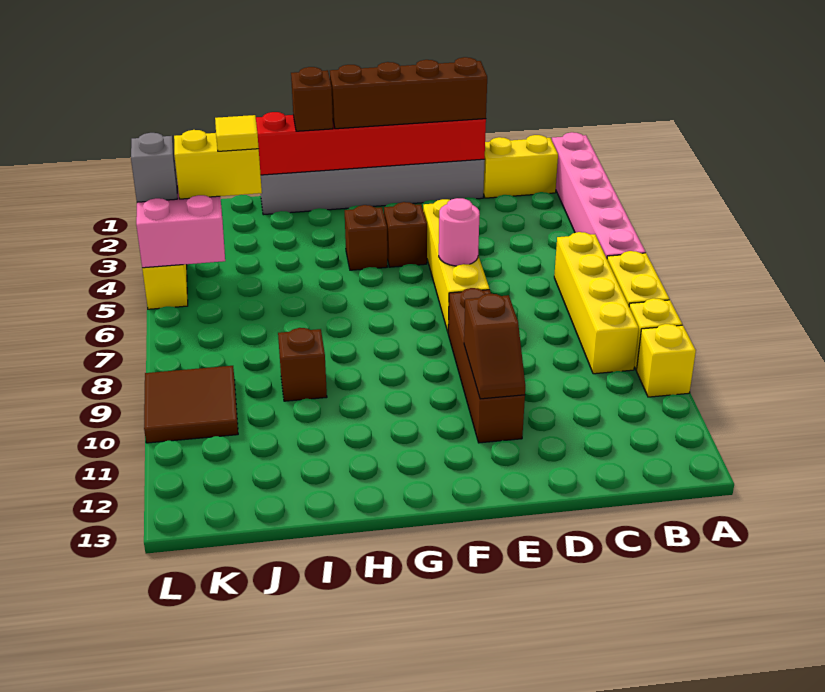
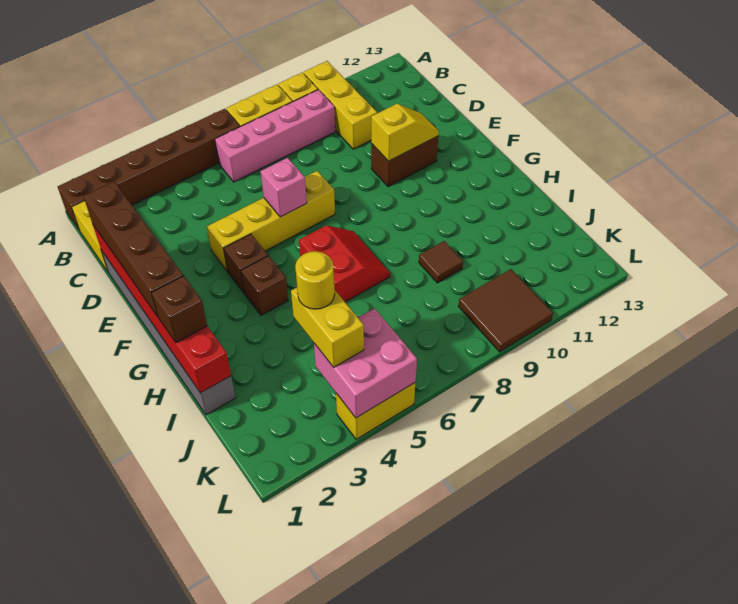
pink brick A1:A6 level 1 -> brown brick A1:A6 level 1
yellow brick A10 level 1 -> yellow brick A10:C10 level 1
yellow brick B6:B9 level 1 -> pink brick B6:B9 level 1
pink round brick E6 level 2 -> pink brick E6 level 2
brown brick E8:E11 level 1 -> brown brick E10:E11 level 1
brown slope E10:E11 level 2 top 10 -> yellow slope E10:E11 level 2 top 10
none -> red slope G6:H7 level 1 top 6
brown brick I9 level 1 -> brown tile I9 level 1
yellow tile J4 level 4 -> yellow round brick J4 level 4
grey brick L4 level 3 -> none

